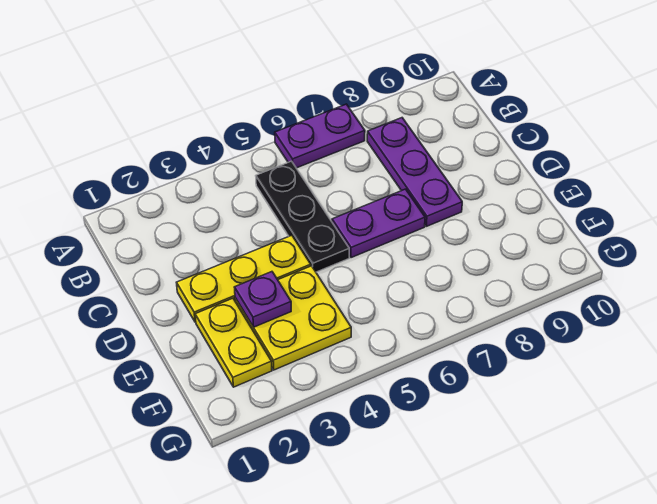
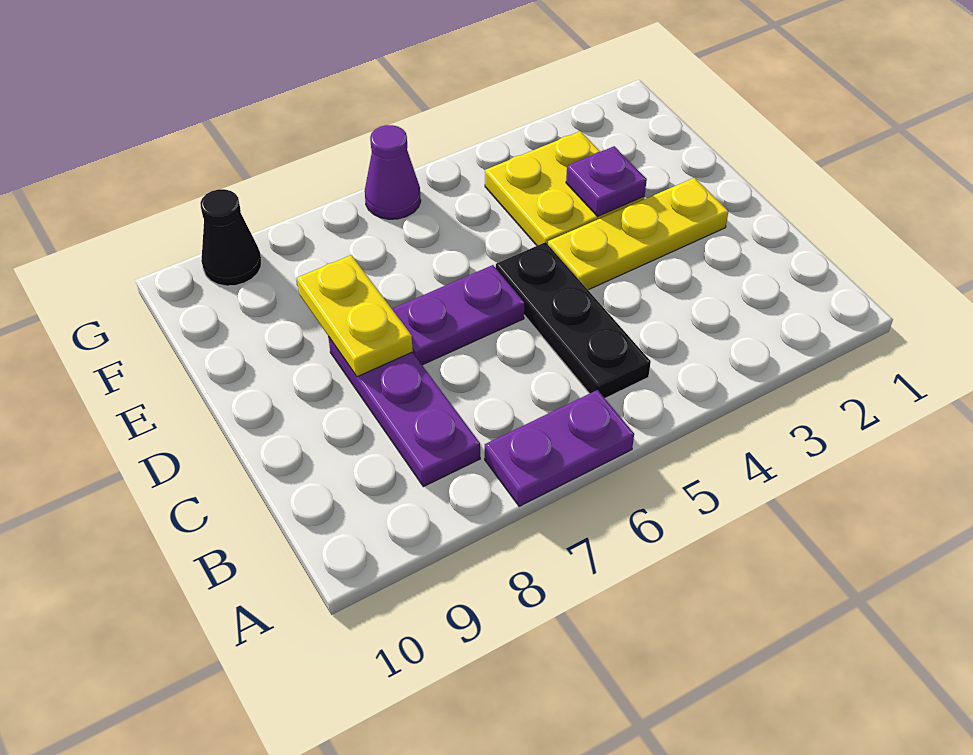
yellow plate E2:F2 level 1 -> yellow plate D8:E8 level 2
none -> purple cone G6 level 1
none -> black cone G9 level 1

